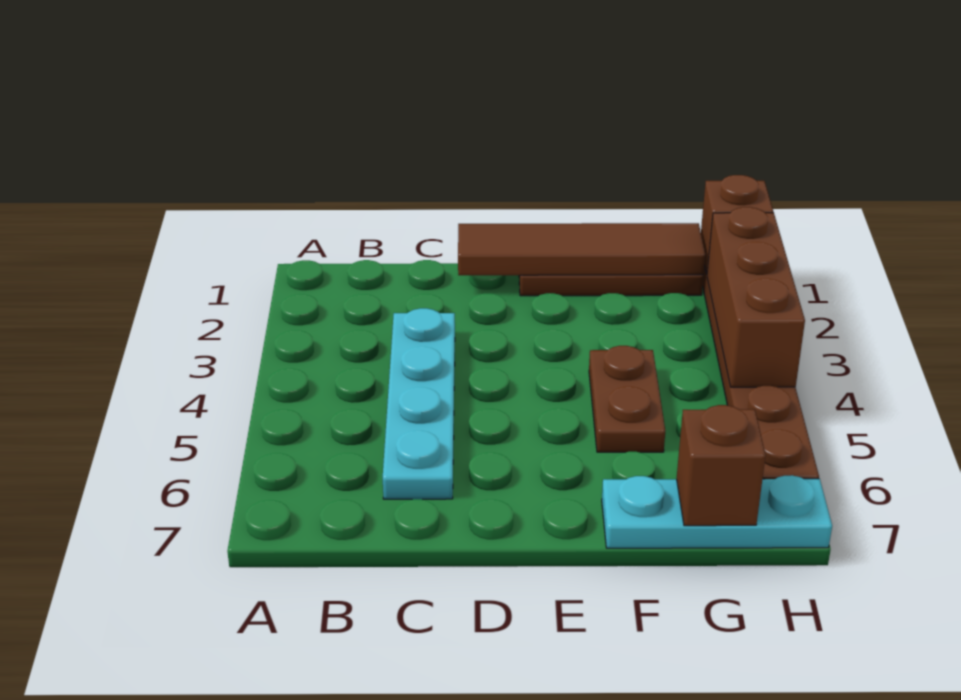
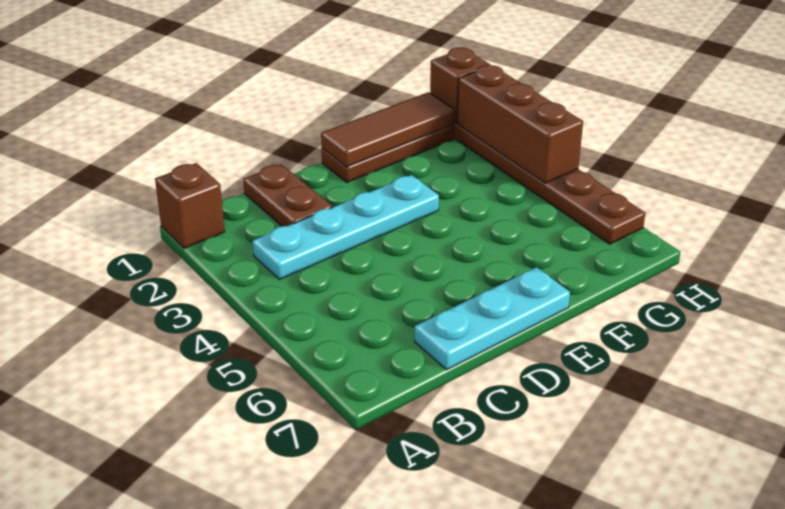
cyan plate C3:C6 level 1 -> cyan plate B3:E3 level 1
brown tile D1:G1 level 2 -> brown tile E1:G1 level 2
brown plate F4:F5 level 1 -> brown plate C1:C2 level 1
cyan plate F7:H7 level 1 -> cyan plate C7:E7 level 1
brown brick G7 level 2 -> brown brick A1 level 1

